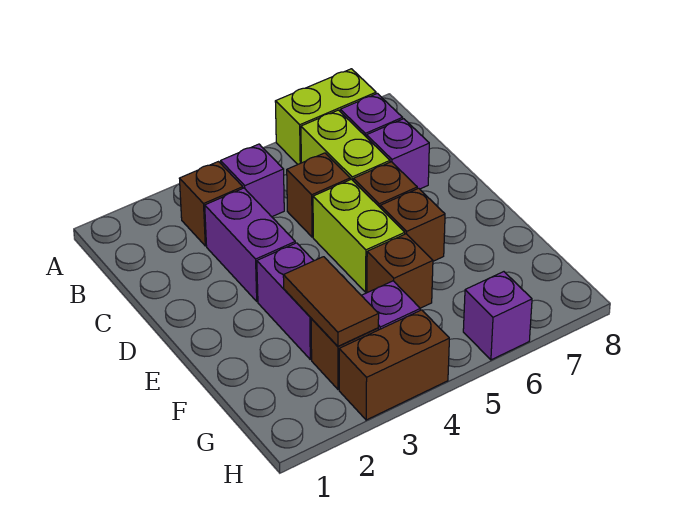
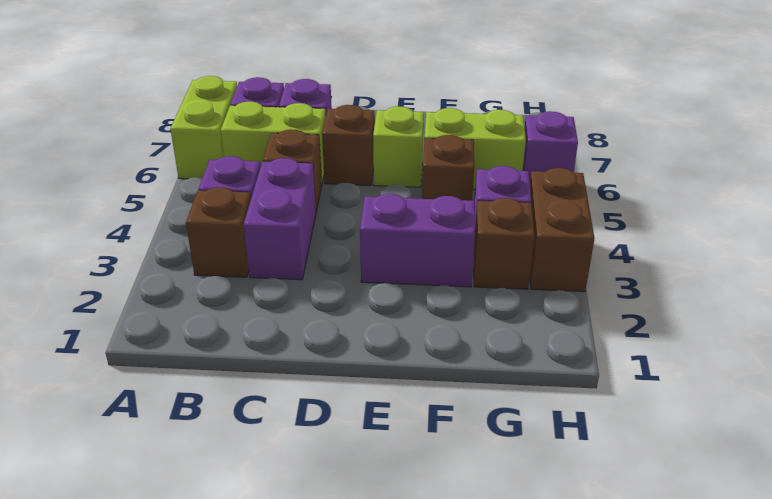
purple brick C3:D3 level 1 -> purple brick C3:C4 level 1
lime brick D5:E5 level 1 -> lime brick F6:G6 level 1
brown brick E6 level 1 -> lime brick E6 level 1
brown tile F3:G3 level 2 -> none

